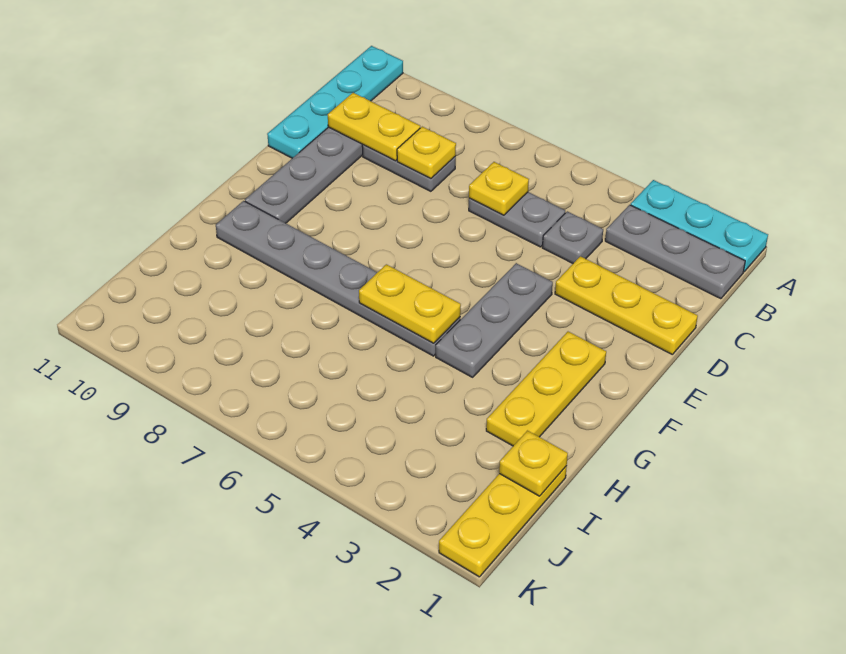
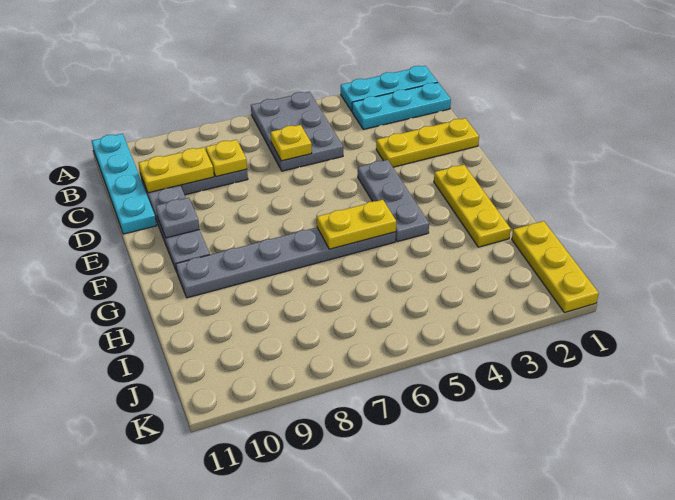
grey plate B1:B3 level 1 -> cyan plate B1:B3 level 1
grey plate C4 level 1 -> grey plate E10 level 2
grey plate C5:C6 level 1 -> grey plate A5:C6 level 1
yellow plate I1 level 2 -> none

